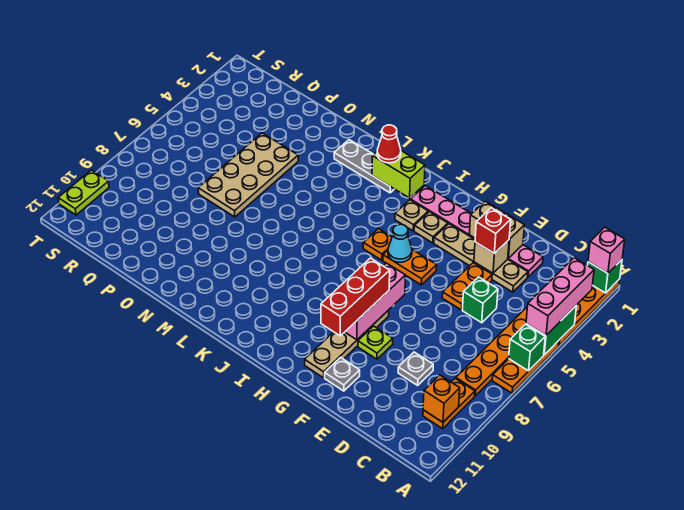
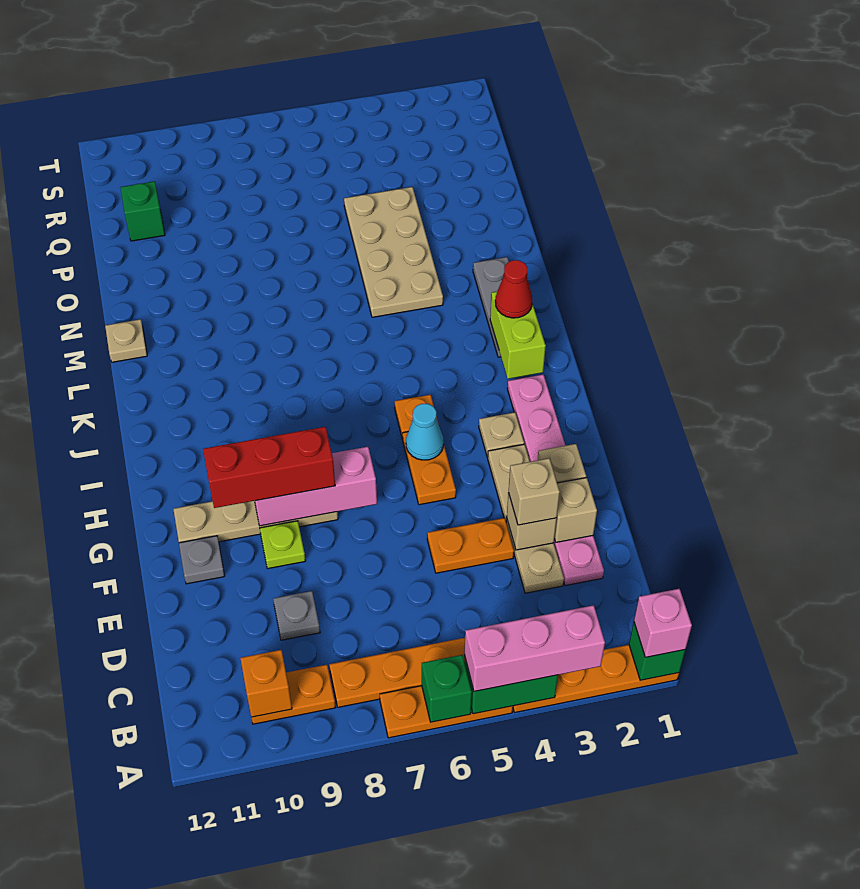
green brick D5 level 1 -> green brick Q11 level 1
red brick E3 level 3 -> tan brick E3 level 3
tan plate I3 level 1 -> tan plate M12 level 1
tan plate O4:P7 level 1 -> tan plate M4:P5 level 1
lime plate T10:T11 level 1 -> none

